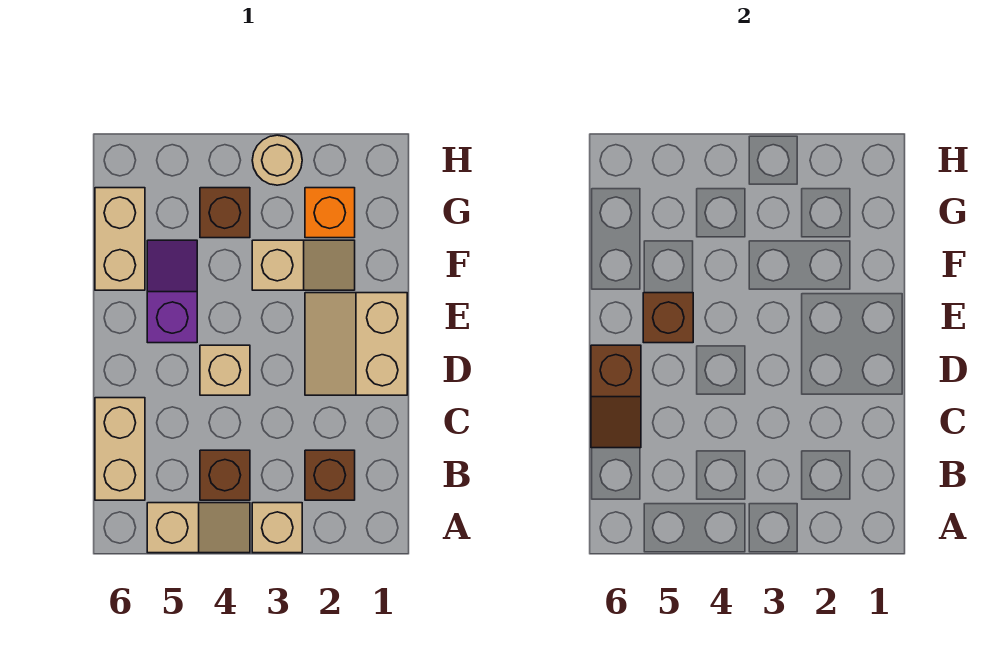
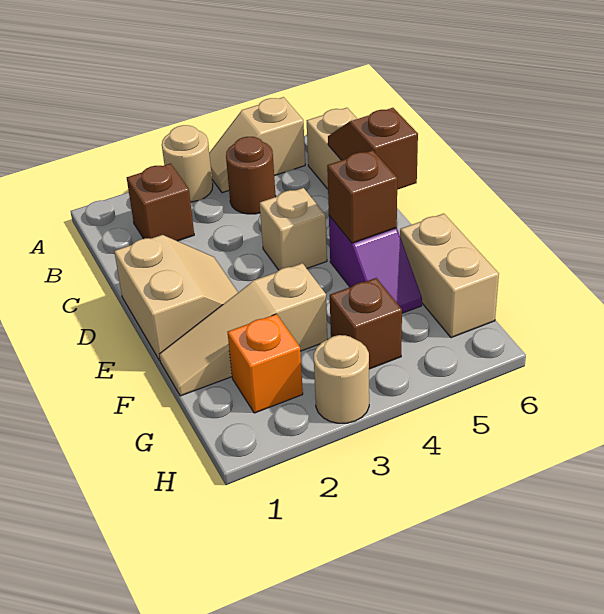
tan brick A3 level 1 -> tan round brick A3 level 1
brown brick B4 level 1 -> brown round brick B4 level 1
tan slope F2:F3 level 1 top 3 -> tan slope F1:F3 level 1 top 3

